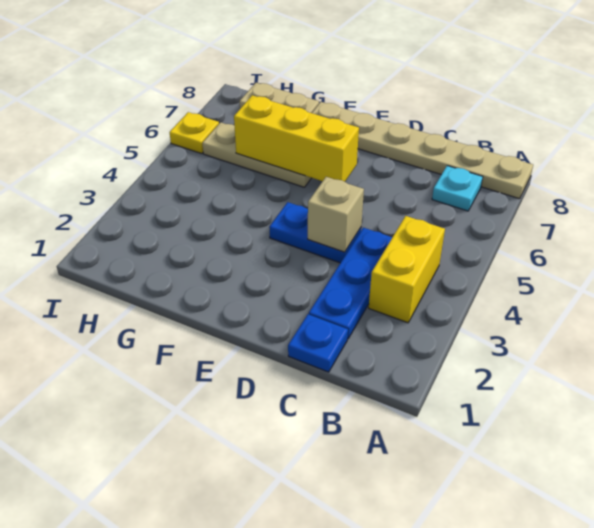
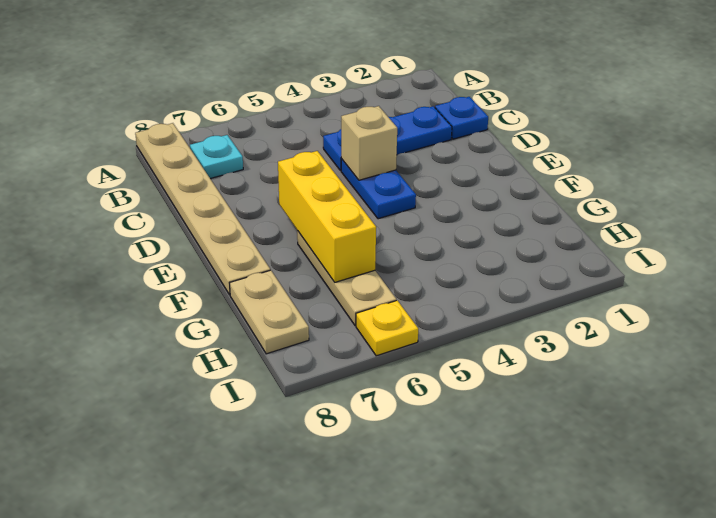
yellow brick B3:B4 level 1 -> none

